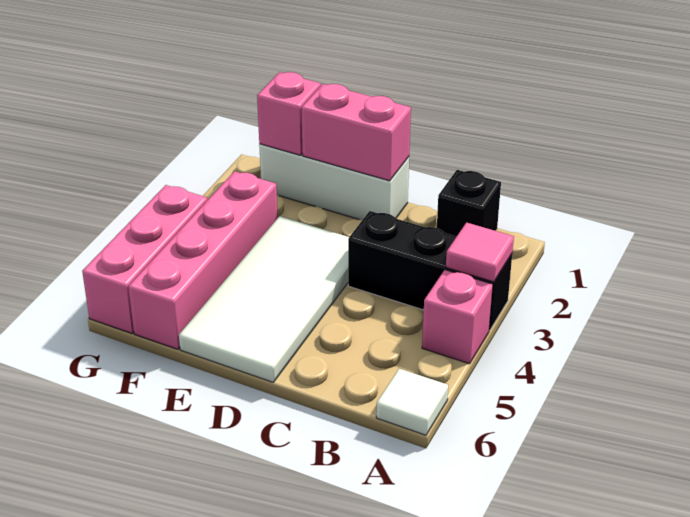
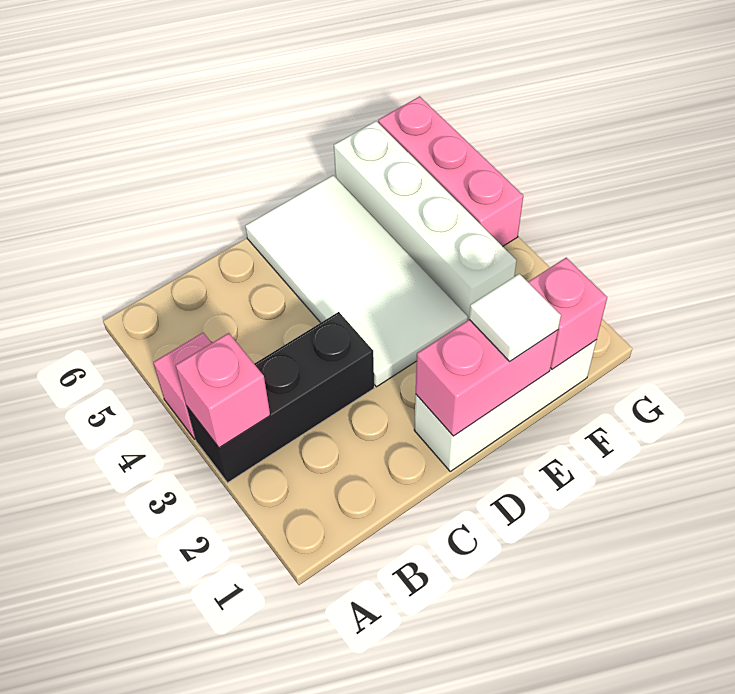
pink tile A3 level 2 -> pink brick A3 level 2
white tile A6 level 1 -> white tile E1 level 3
black brick B1 level 1 -> none
pink brick F3:F6 level 1 -> white brick F3:F6 level 1

